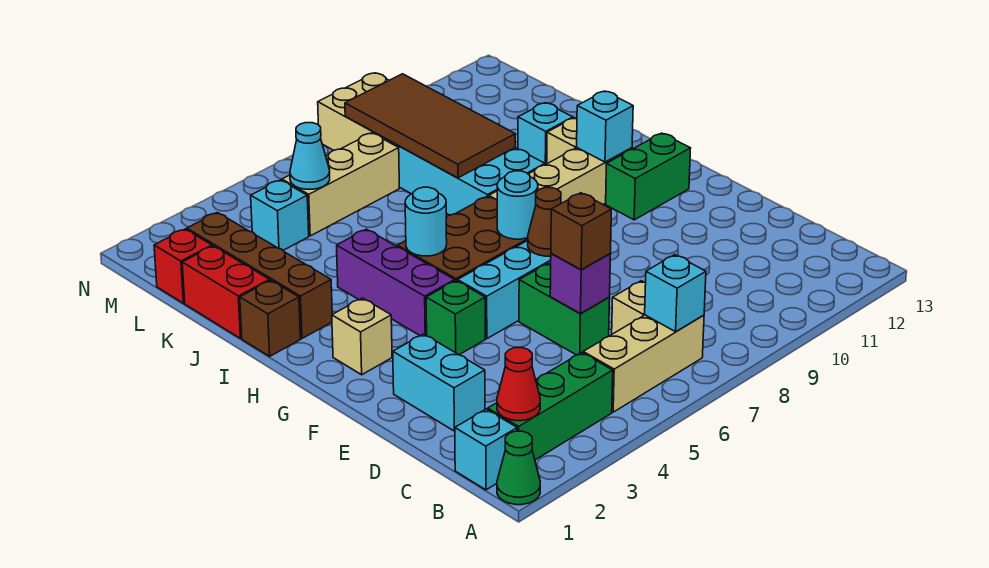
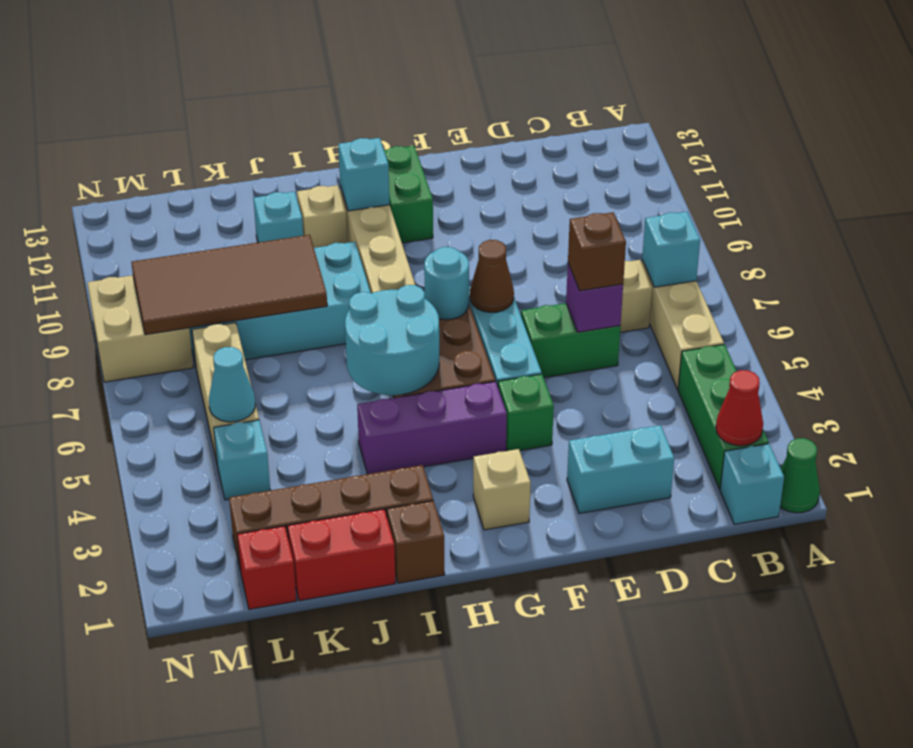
cyan round brick H5 level 2 -> cyan round brick H5:I6 level 2

